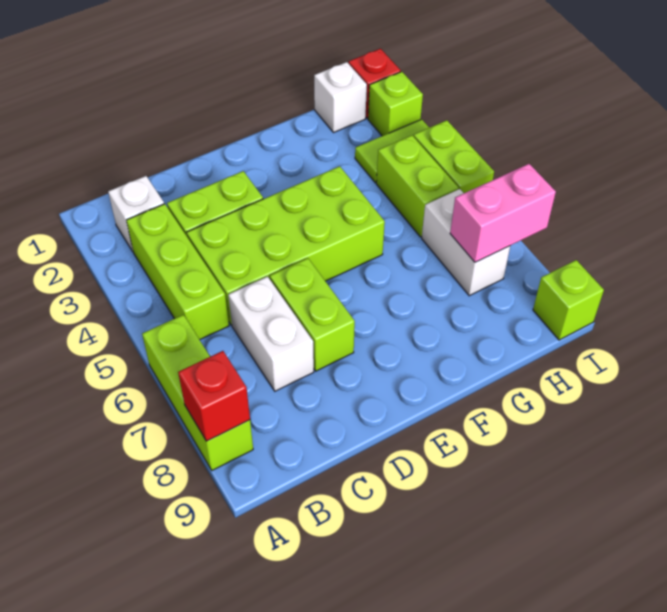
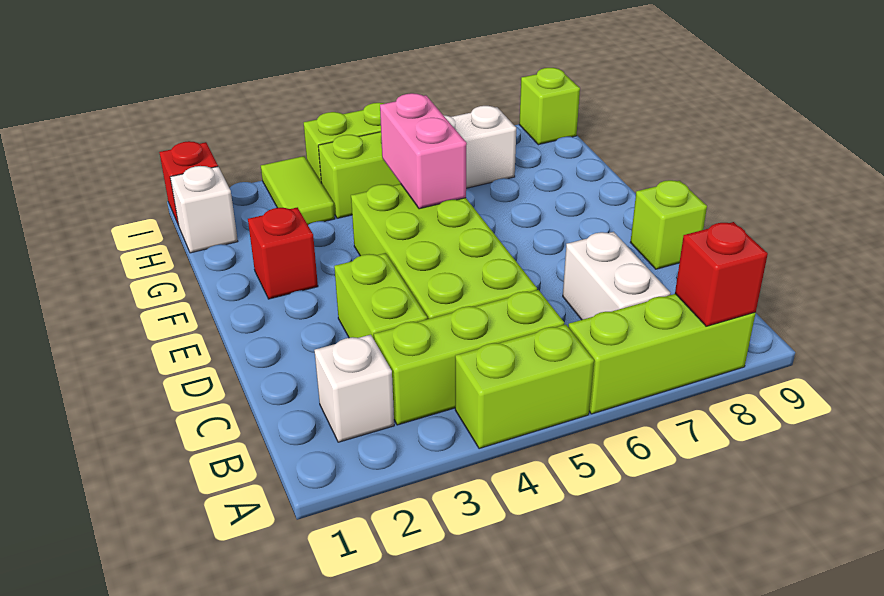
white brick C6:C7 level 1 -> white brick B7:C7 level 1
lime brick D6:D7 level 1 -> lime brick A4:A5 level 1
none -> red brick F2 level 1
pink brick H7:I7 level 2 -> pink brick F5:G5 level 2
lime brick I2 level 1 -> lime brick D9 level 1

